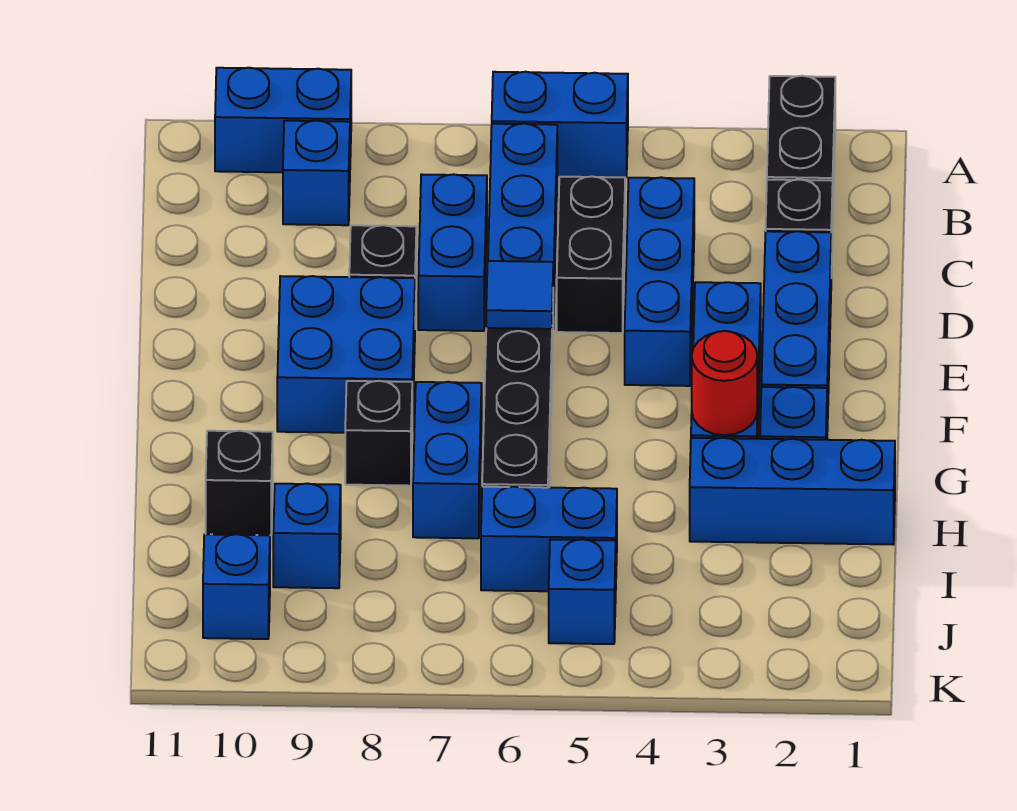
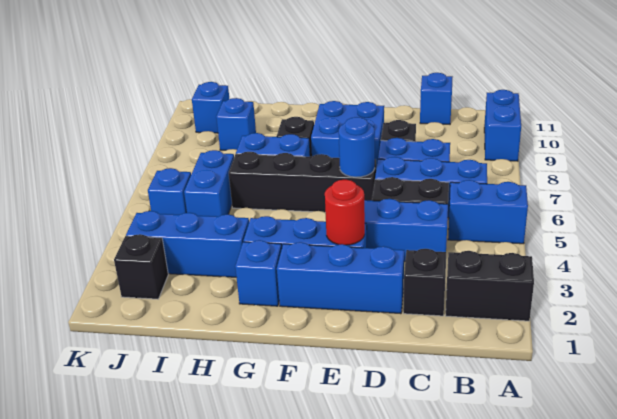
blue brick A5:A6 level 1 -> blue brick A5:B5 level 1
blue brick B9 level 1 -> blue brick C11 level 1
blue tile E6 level 2 -> blue round brick E6 level 2
red round brick G3 level 2 -> red round brick E3 level 2
blue brick H1:H3 level 1 -> blue brick H3:J3 level 1
black brick H10 level 1 -> black brick J2 level 1

